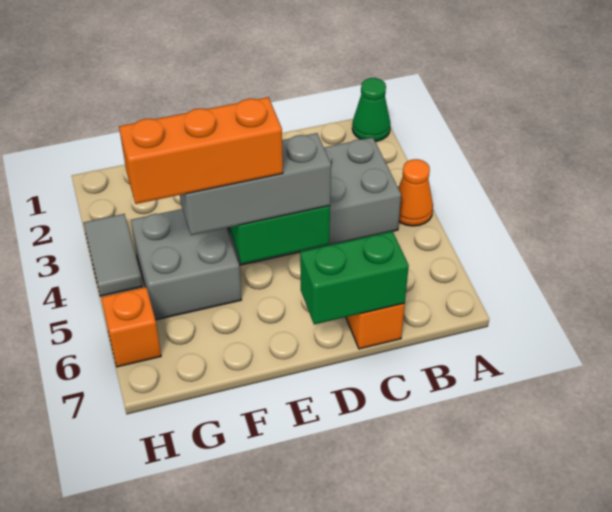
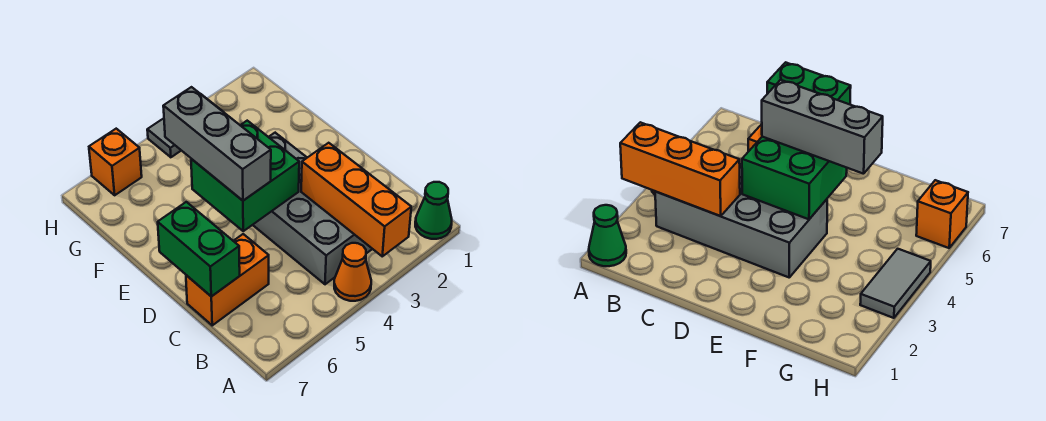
orange brick E5:G5 level 4 -> orange brick A3:C3 level 2
grey brick F4:G5 level 1 -> none

